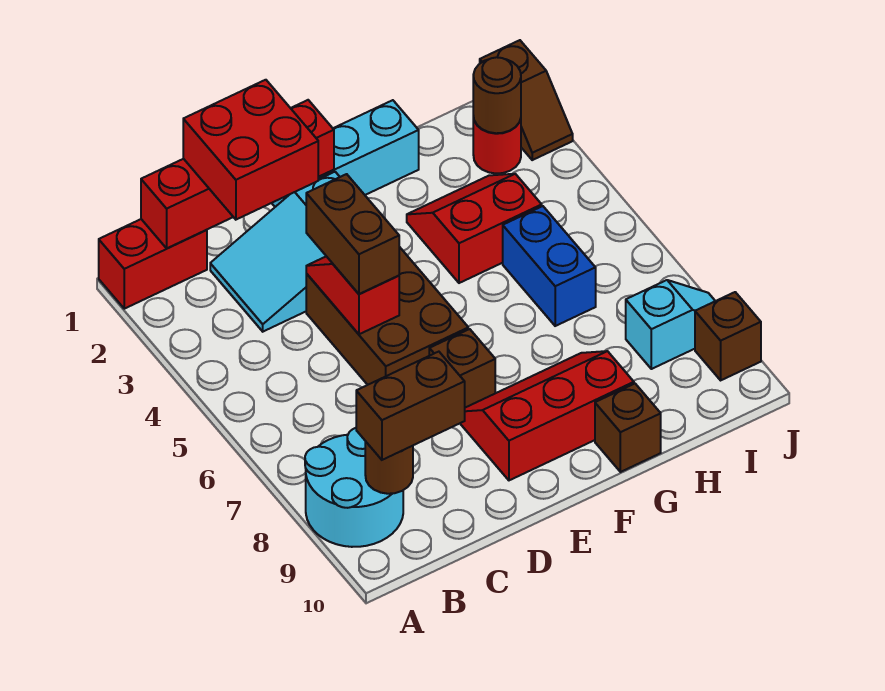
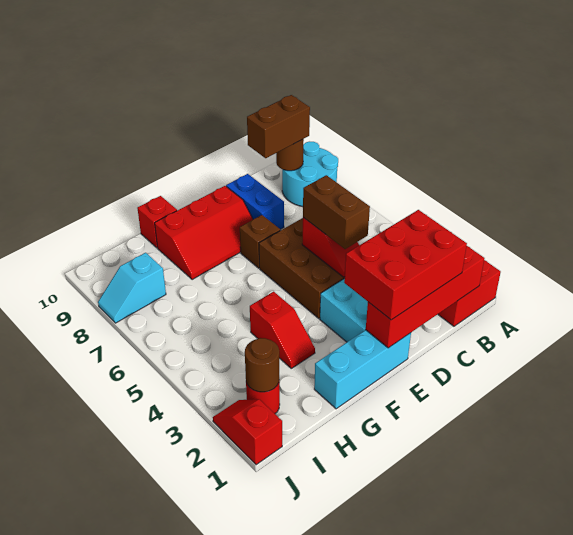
red brick C1:D2 level 3 -> red brick C1:E2 level 3
red slope G3:H4 level 1 top 4 -> red slope G3:G4 level 1 top 4
brown brick G10 level 1 -> red brick G10 level 1
blue brick H5:H6 level 1 -> blue brick D8:D9 level 1
brown slope J1:J2 level 1 top 1 -> red slope J1:J2 level 1 top 1
brown brick J9 level 1 -> none

